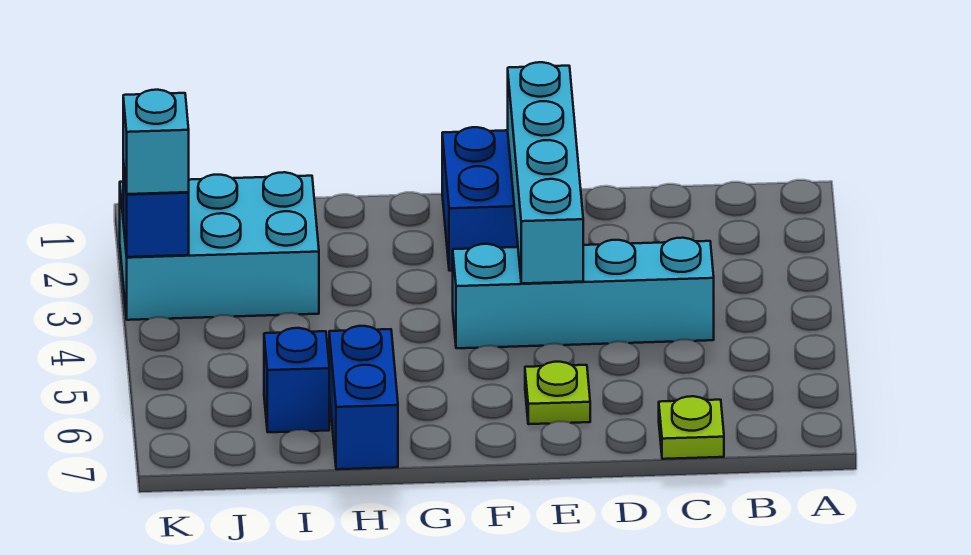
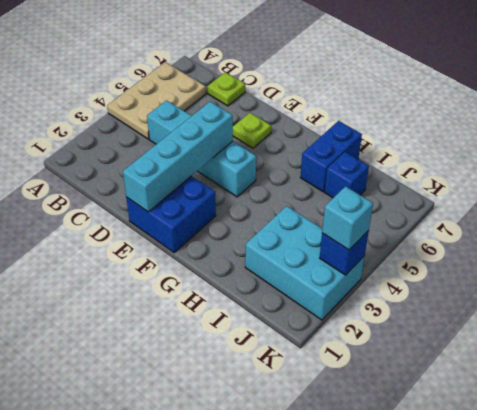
none -> tan plate A4:B6 level 1

